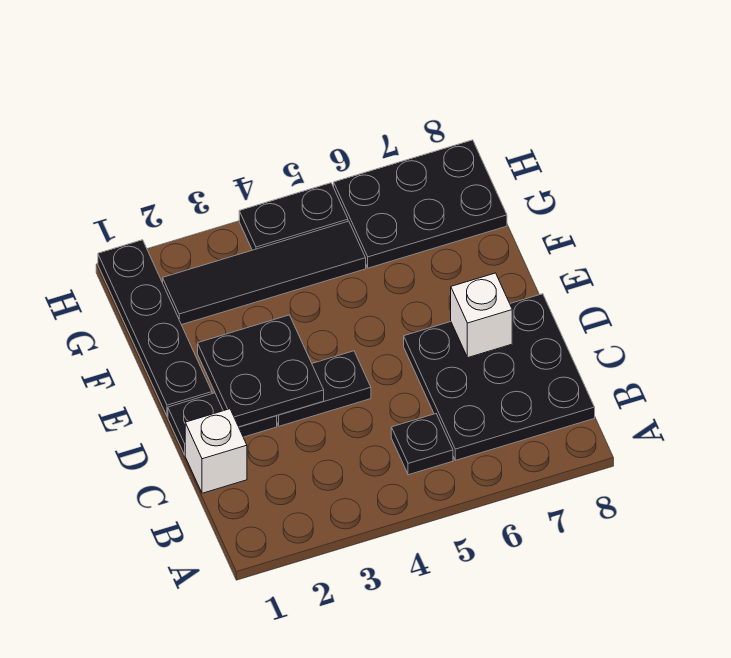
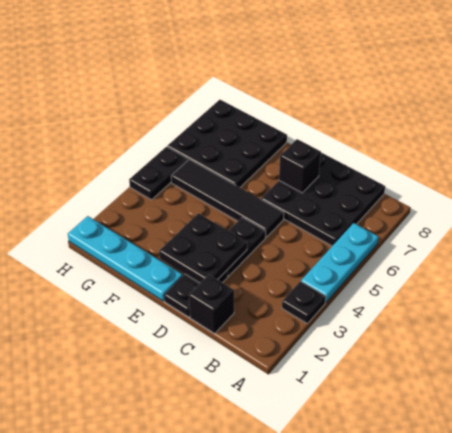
none -> cyan plate A4:A6 level 1
black plate B5 level 1 -> black plate A3 level 1
white brick C1 level 1 -> black brick C1 level 1
white brick D7 level 2 -> black brick D7 level 2
black plate E1:H1 level 1 -> cyan plate E1:H1 level 1
black tile G2:G5 level 1 -> black tile D5:G5 level 1
black plate G6:H8 level 1 -> black plate F6:H8 level 1

